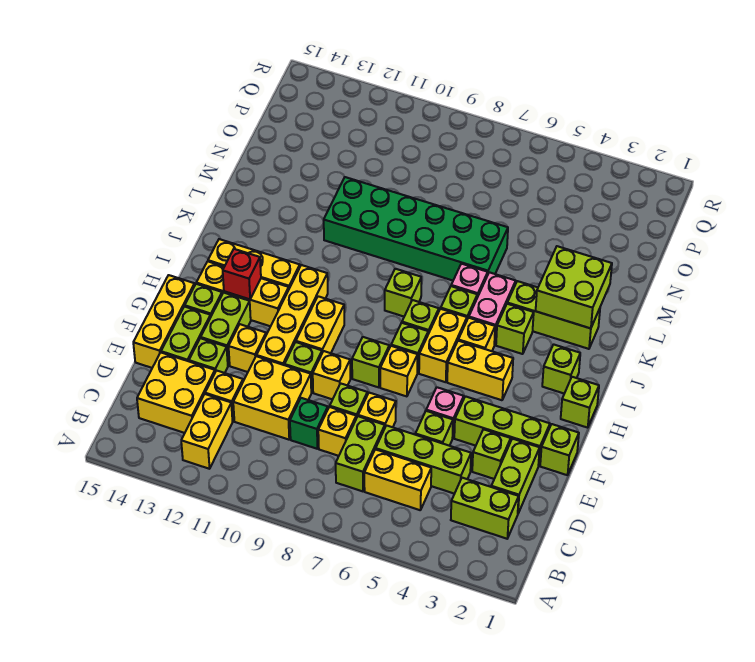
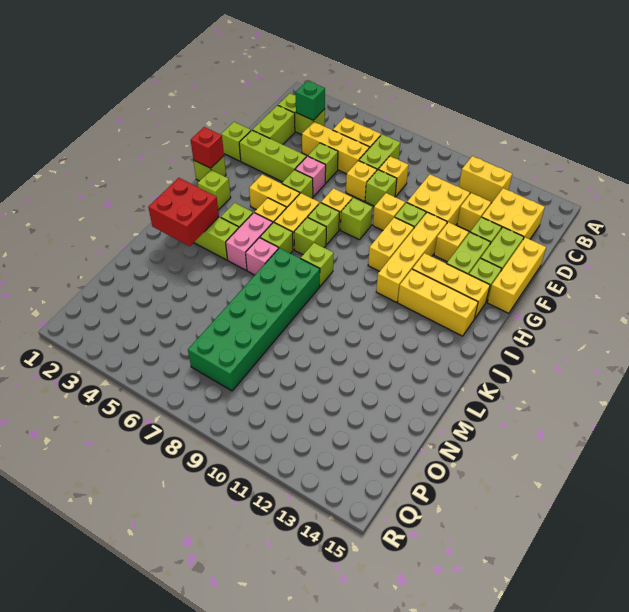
yellow brick B12:C12 level 1 -> yellow brick B11:B12 level 1
lime brick D4:D6 level 1 -> yellow brick D4:D6 level 1
green brick D9 level 1 -> green brick C3 level 2
lime brick E3 level 1 -> lime brick G5 level 1
red brick H13 level 2 -> red brick H1 level 2
lime brick K2:L3 level 2 -> red brick K2:L3 level 2
green brick L6:M11 level 1 -> green brick K7:P8 level 1

